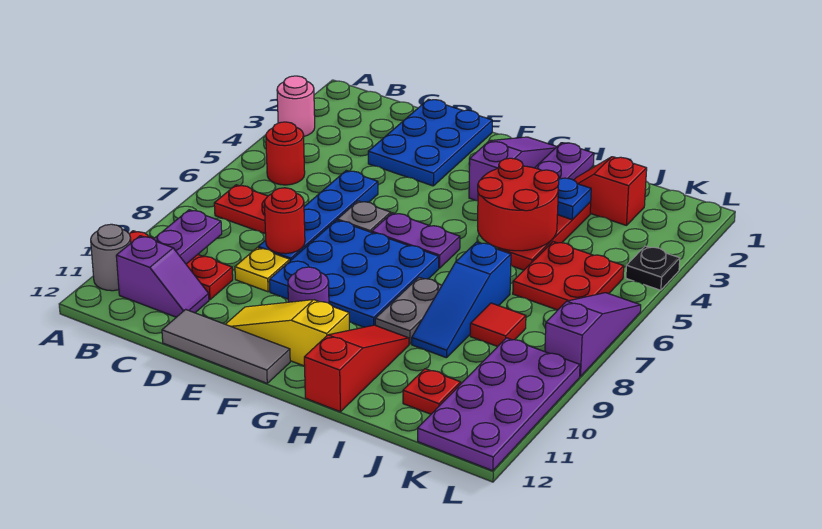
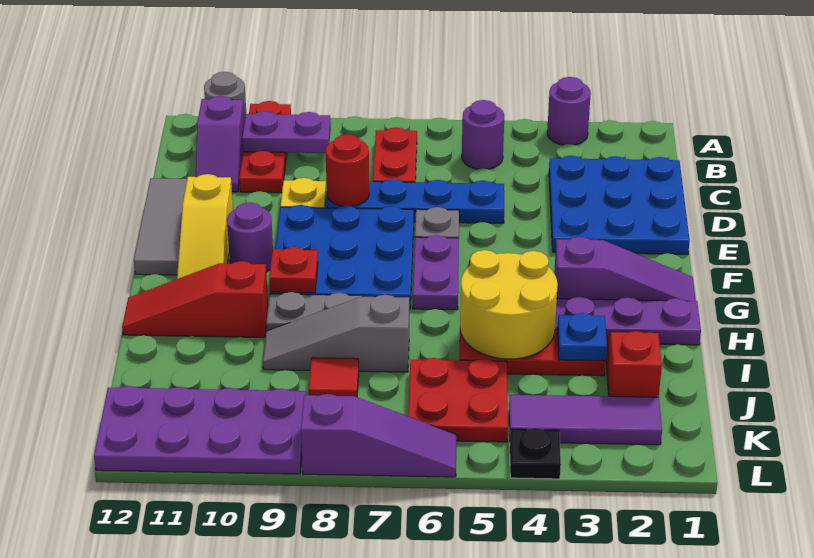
pink round brick A3 level 1 -> purple round brick A3 level 1
red round brick B5 level 1 -> purple round brick B5 level 1
blue plate D1:E3 level 1 -> blue plate C1:E3 level 1
yellow slope E11:G11 level 1 top G -> yellow slope E11:G11 level 1 top E
red round brick H4:I5 level 2 -> yellow round brick H4:I5 level 2
red slope H10:H12 level 1 top 12 -> red slope H10:H12 level 1 top 10
blue slope I7:I9 level 1 top 7 -> grey slope I7:I9 level 1 top 7
red plate J11 level 1 -> red plate G9 level 2
none -> purple tile K2:K4 level 1

